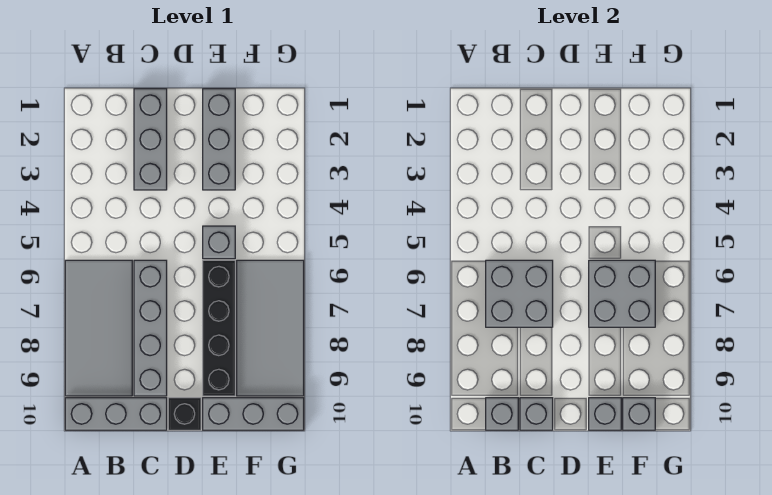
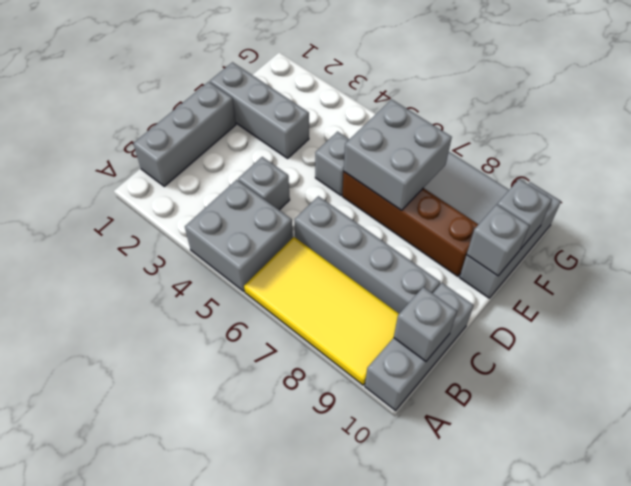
grey tile A6:B9 level 1 -> yellow tile A6:B9 level 1
grey brick B6:C7 level 2 -> grey brick A4:B5 level 1
grey brick C1:C3 level 1 -> grey brick B1:D1 level 1
grey brick C10 level 2 -> grey brick C4 level 1
black brick D10 level 1 -> none
black brick E6:E9 level 1 -> brown brick E6:E9 level 1

